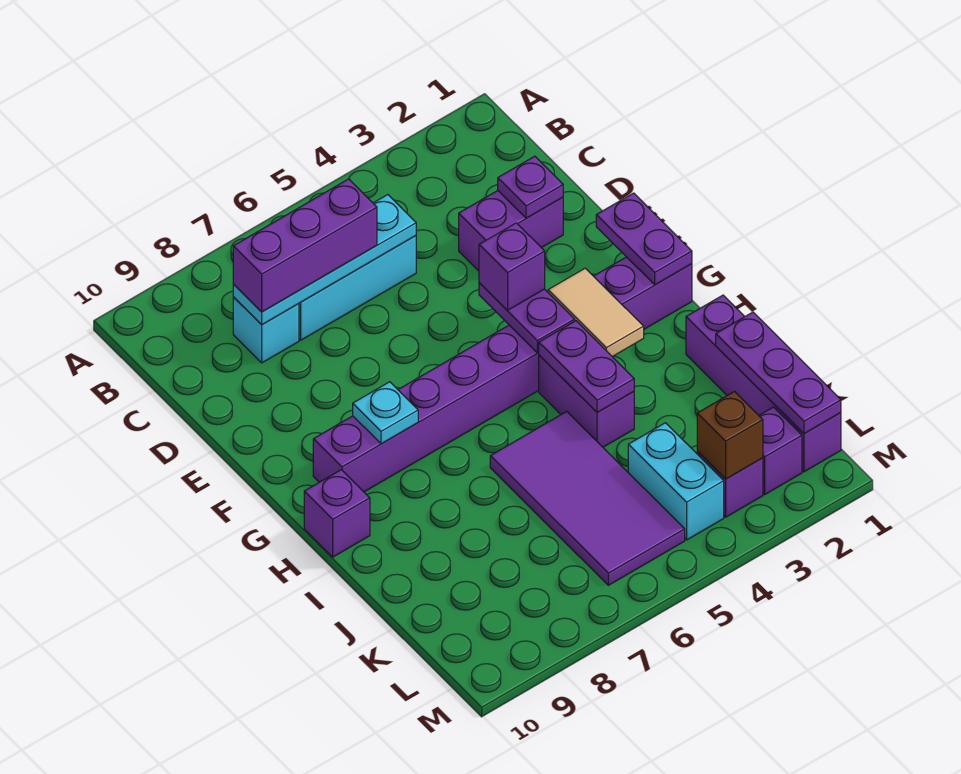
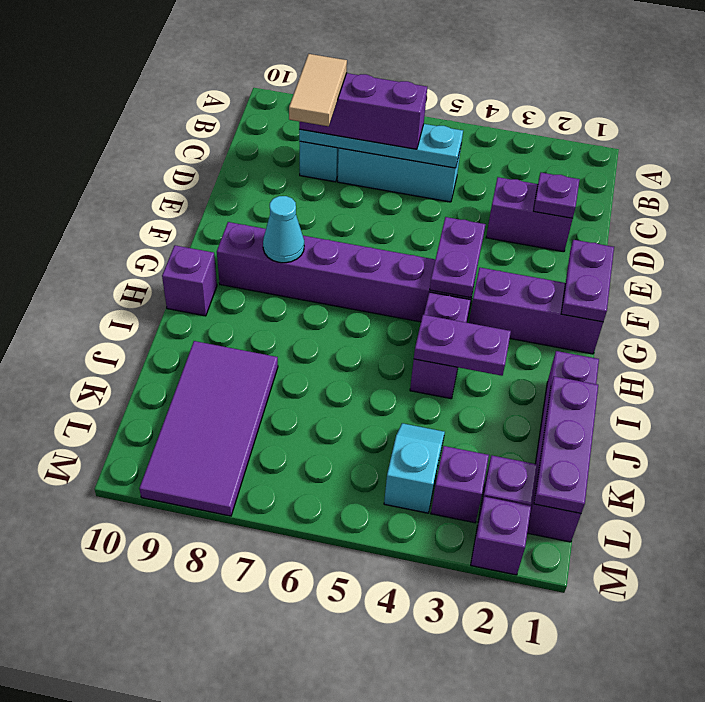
purple brick F4 level 3 -> purple brick M2 level 1
tan tile G3:H3 level 2 -> tan tile C8:D8 level 4
cyan plate G8 level 2 -> cyan cone G8 level 2
purple plate H4:I4 level 2 -> purple plate I3:I4 level 2
purple tile I5:L6 level 1 -> purple tile J8:M9 level 1
cyan brick K4:L4 level 1 -> cyan slope K4:L4 level 1 top L
brown brick L3 level 2 -> none

